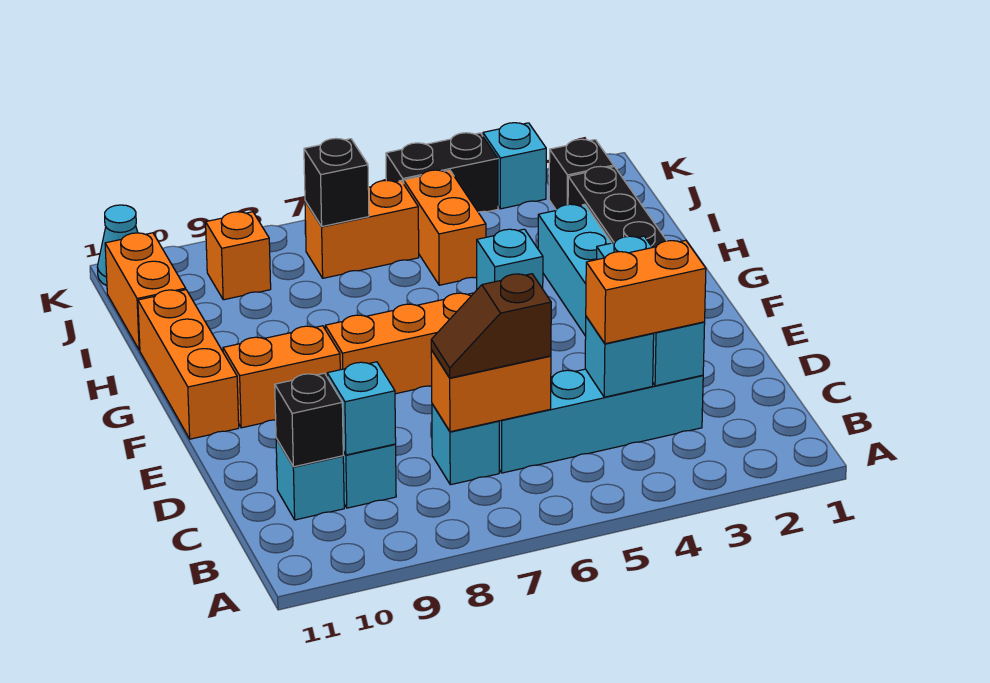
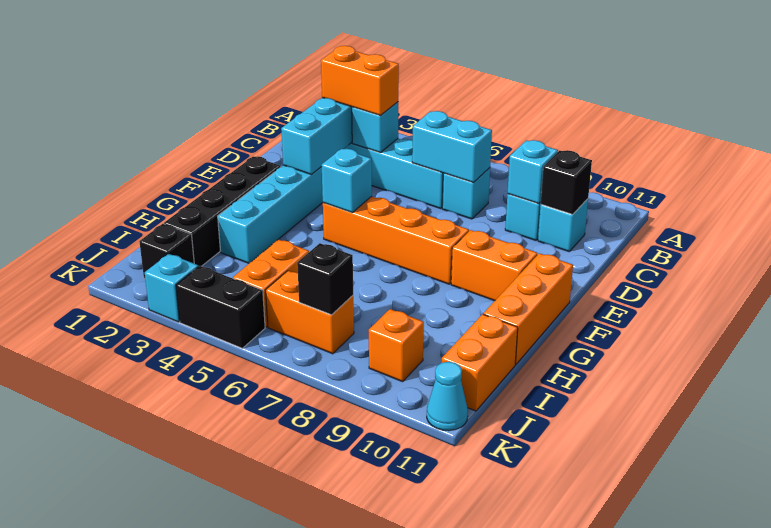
orange brick C6:C7 level 2 -> cyan brick C6:C7 level 2
brown slope C6:C7 level 3 top 6 -> none

